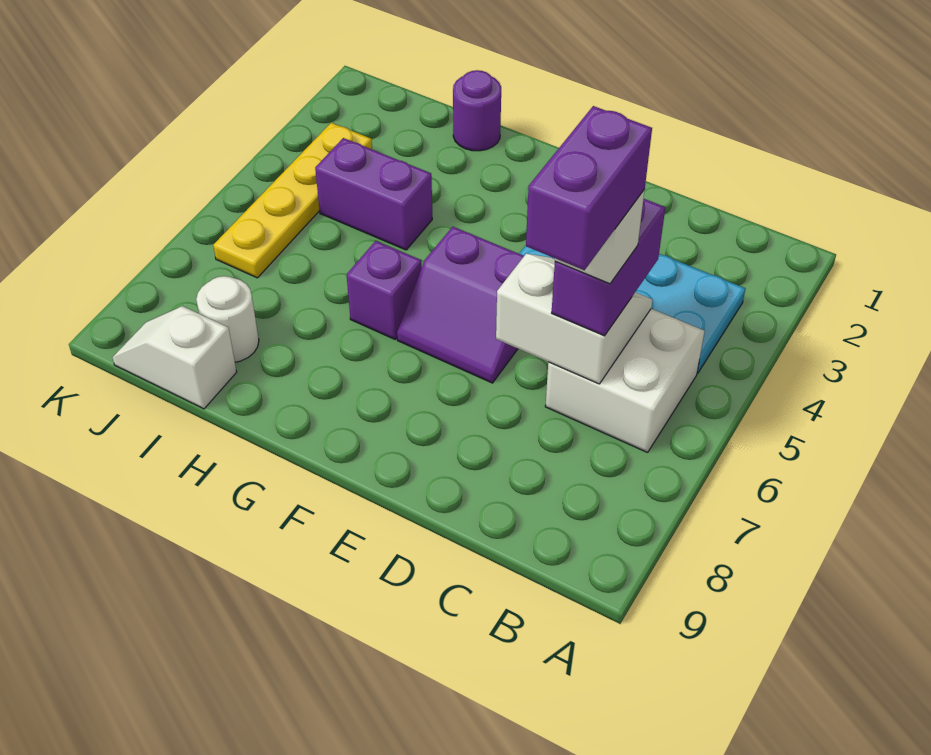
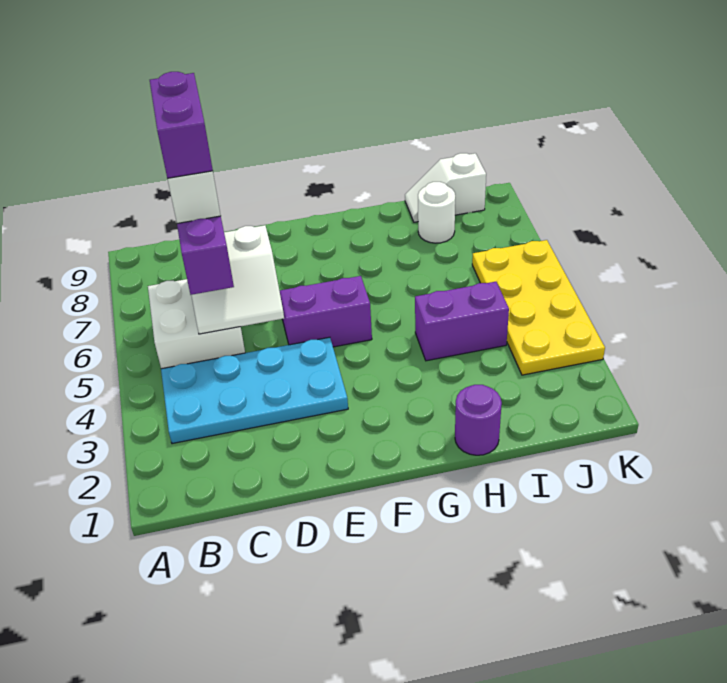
purple brick G6 level 1 -> none
white slope I9:J9 level 1 top I -> white slope I9:J9 level 1 top J
yellow plate J3:J6 level 1 -> yellow plate J3:K6 level 1

